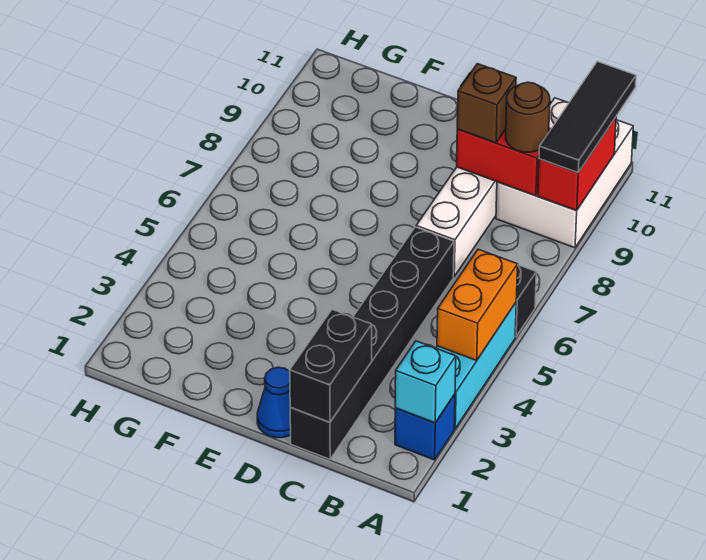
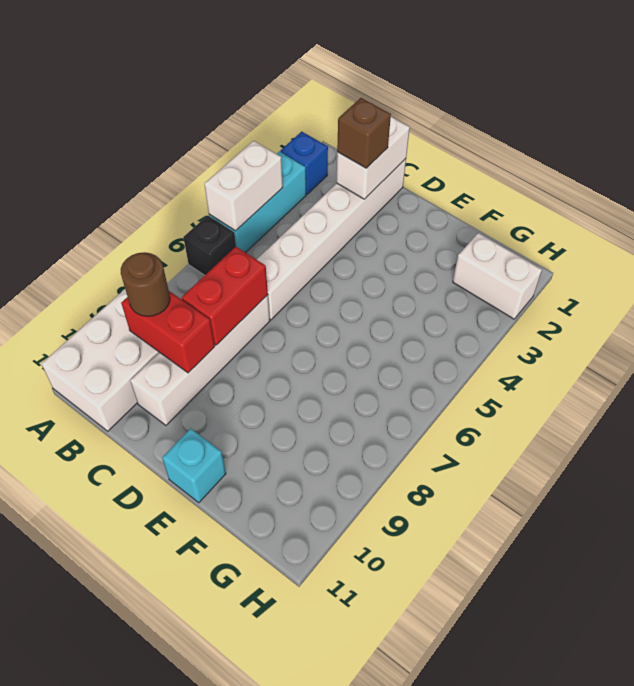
cyan brick A2 level 2 -> cyan brick E11 level 1
orange brick A4:A5 level 2 -> white brick A4:A5 level 2
red brick A9:A10 level 2 -> red brick C7:C8 level 2
black tile A9:A11 level 3 -> none
black brick C1:C6 level 1 -> white brick C1:C6 level 1
black brick C1:C2 level 2 -> white brick C1:C2 level 2
brown brick C9 level 3 -> brown brick C2 level 3
blue cone D1 level 1 -> none
none -> white brick G2:H2 level 1

